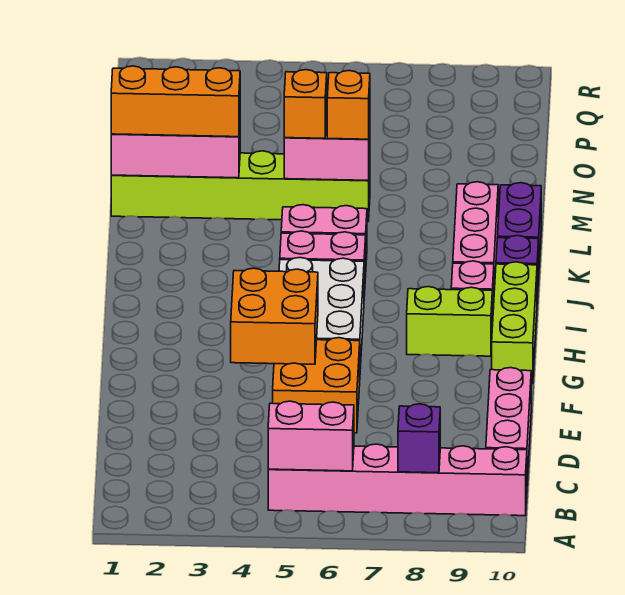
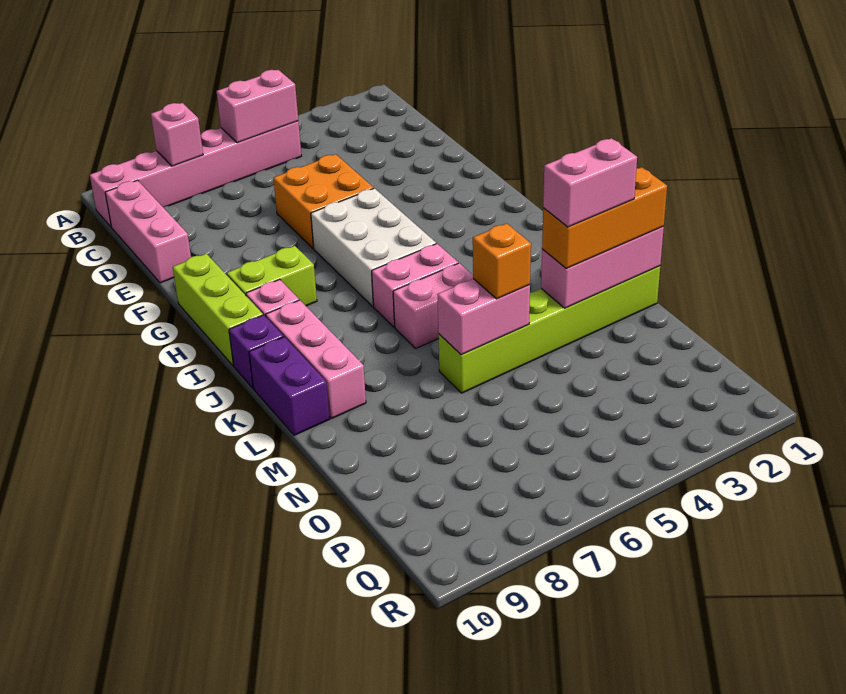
purple brick B8 level 2 -> pink brick B8 level 2
orange brick F4:G5 level 2 -> none
none -> pink brick M2:M3 level 4
orange brick M6 level 3 -> none

